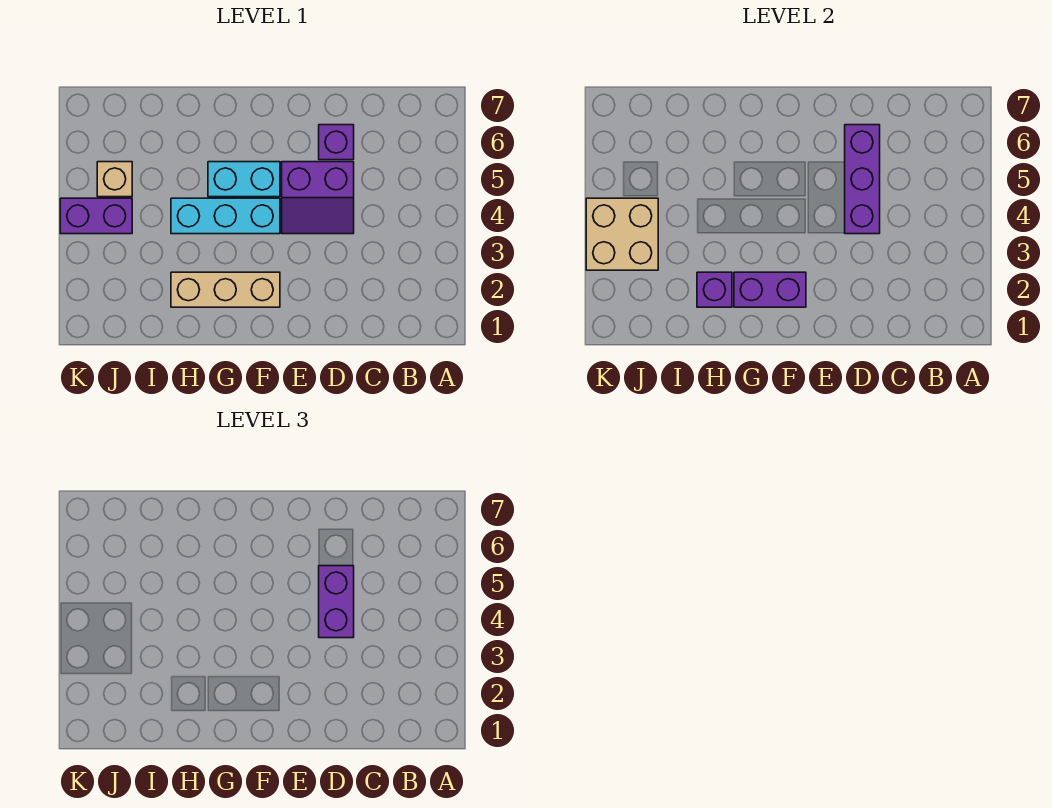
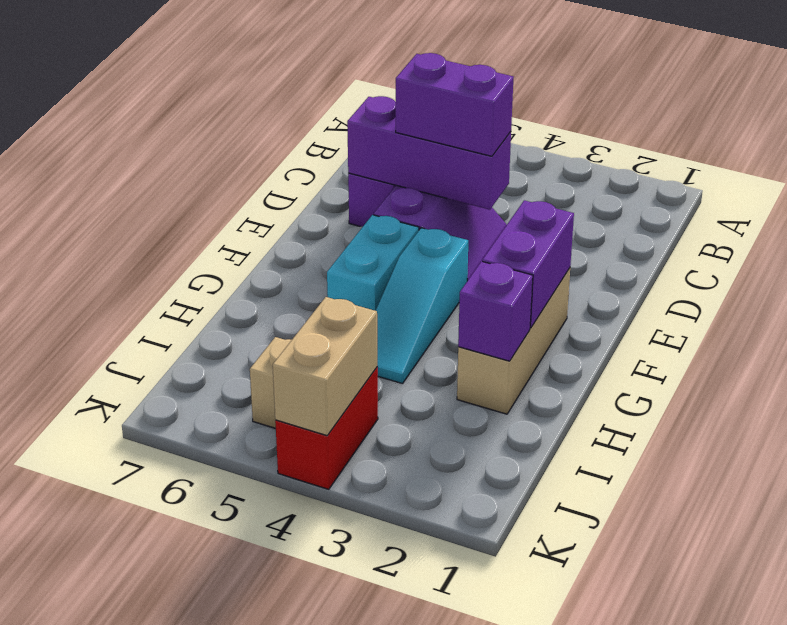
cyan brick F4:H4 level 1 -> cyan slope F4:H4 level 1 top F
tan brick J3:K4 level 2 -> tan brick J4:K4 level 2
purple brick J4:K4 level 1 -> red brick J4:K4 level 1

